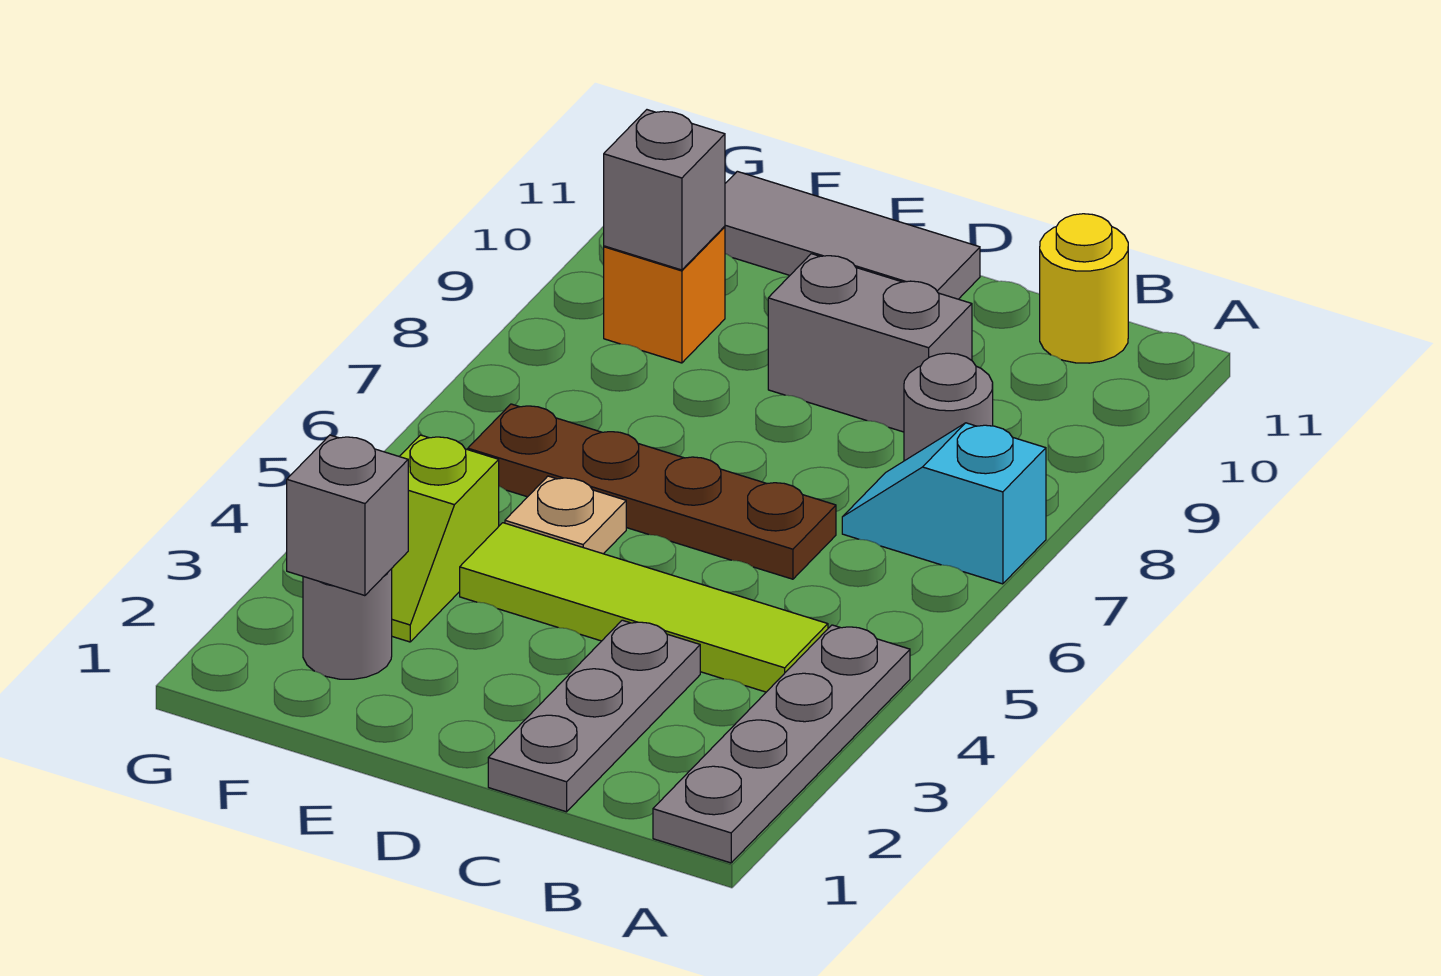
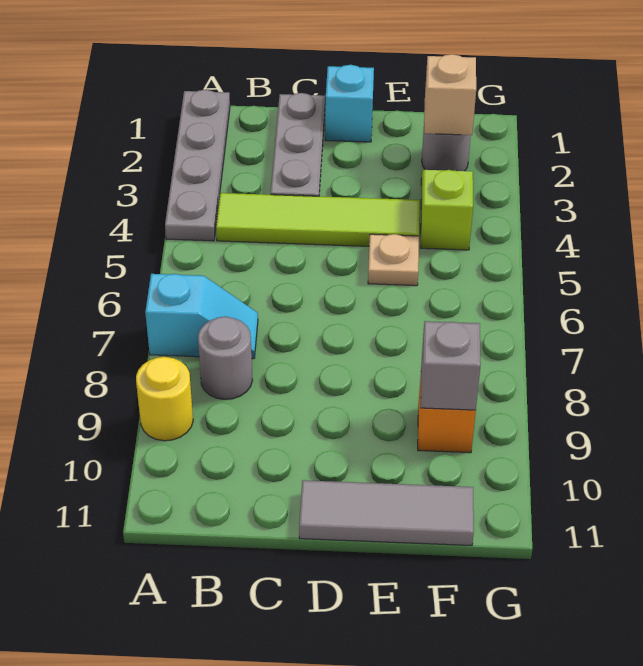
yellow round brick B11 level 1 -> yellow round brick A9 level 1
brown plate C6:F6 level 1 -> none
grey brick C9:D9 level 1 -> none
none -> cyan brick D1 level 1
grey brick F2 level 2 -> tan brick F2 level 2

